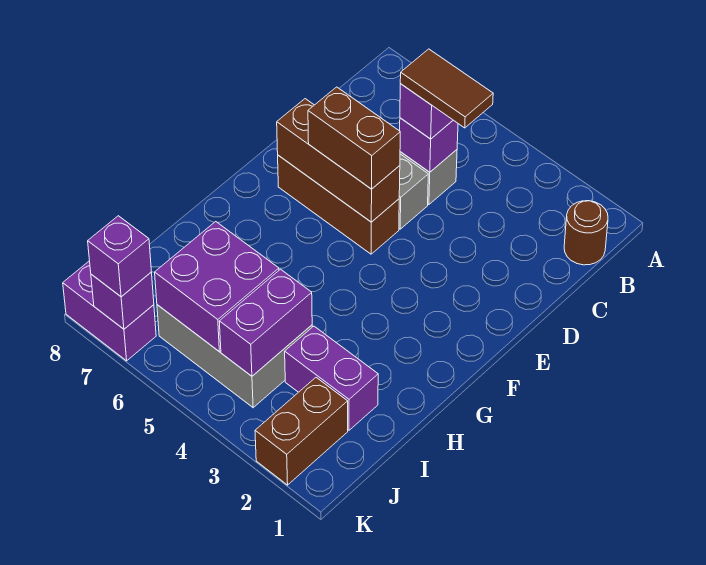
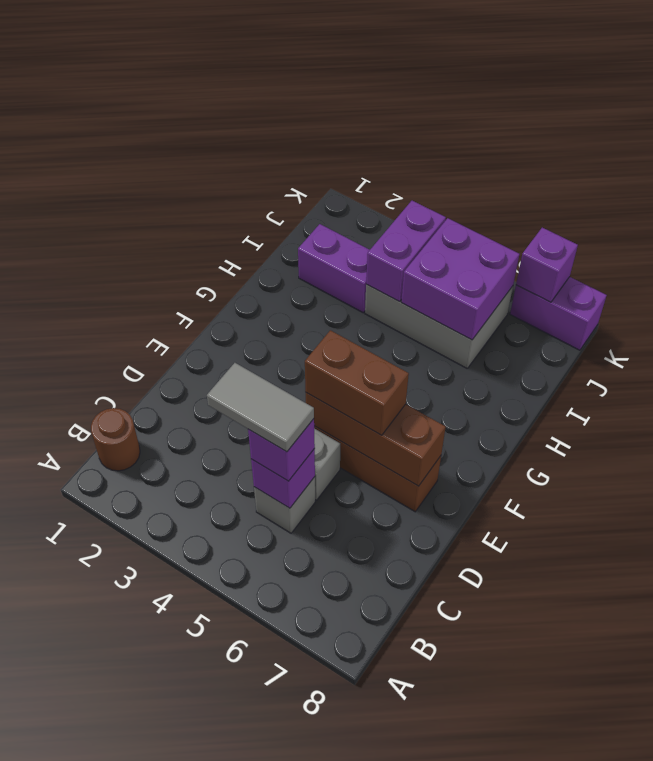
brown tile C4:C5 level 4 -> grey tile C4:C5 level 4
brown brick J2:K2 level 1 -> none
purple brick K7 level 3 -> none

